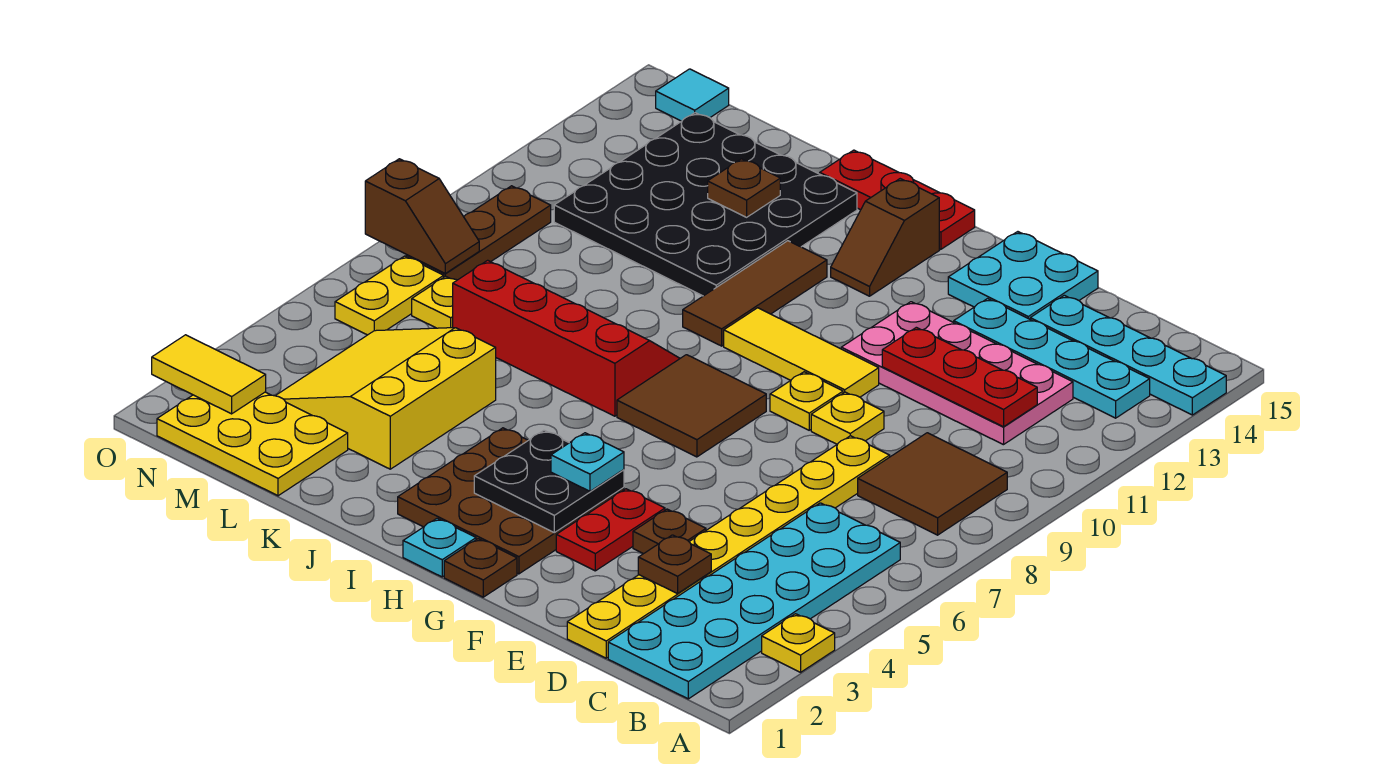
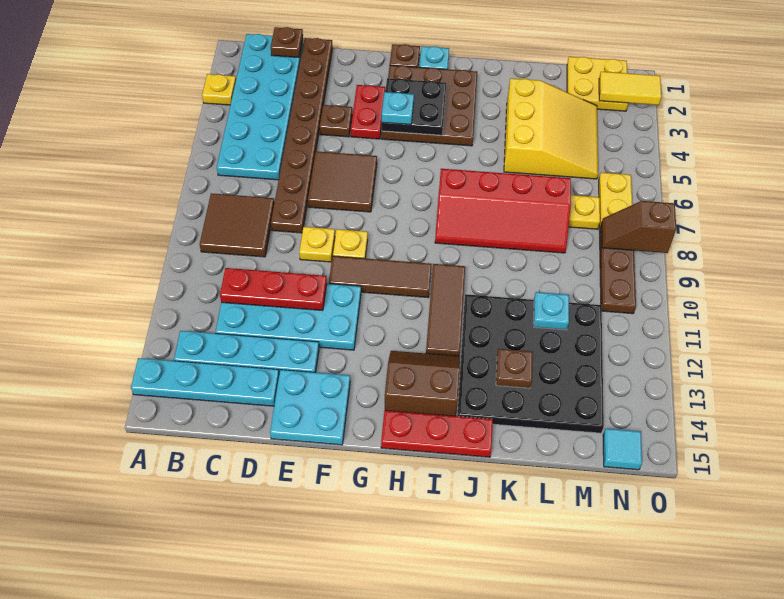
pink plate C11:F12 level 1 -> cyan plate C11:F12 level 1
yellow plate D1:D8 level 1 -> brown plate D1:D8 level 1
brown plate D3 level 2 -> brown plate C1 level 2
yellow tile F10:H10 level 1 -> brown tile F10:H10 level 1
brown tile G7:H8 level 1 -> brown tile E6:F7 level 1
brown slope H13:H14 level 1 top 14 -> brown slope H13:I14 level 1 top 14
yellow plate L1:N2 level 1 -> yellow plate M1:N2 level 1
none -> cyan plate L11 level 2

